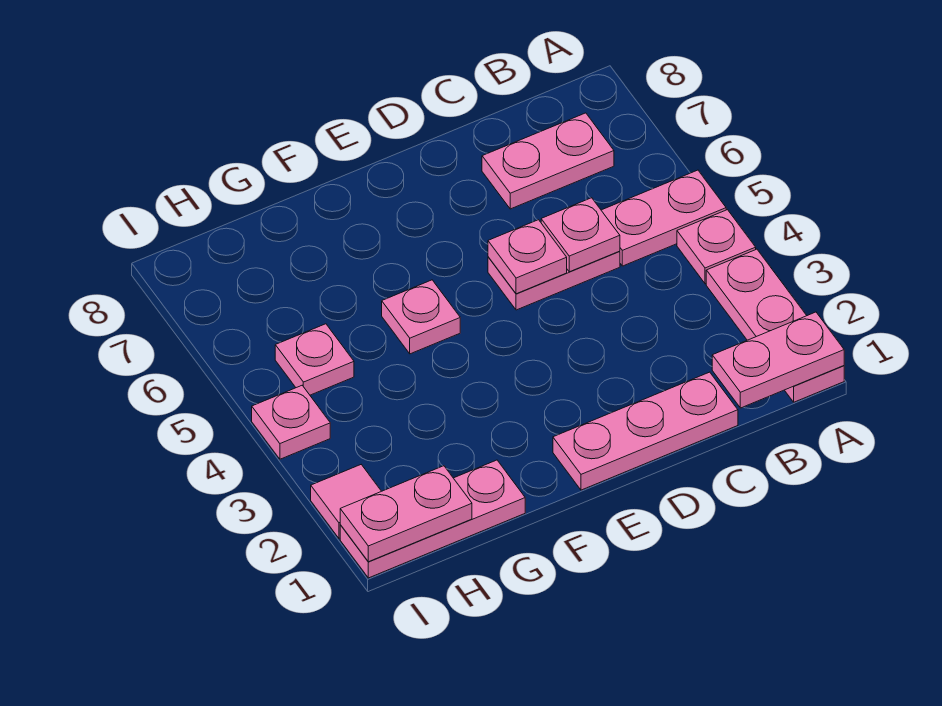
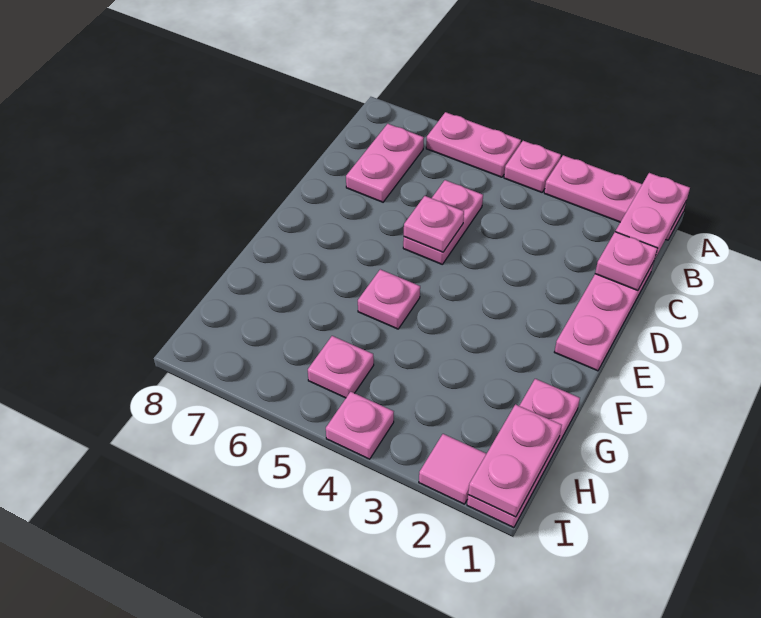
pink plate A5:B5 level 1 -> pink plate A5:A6 level 1
pink plate C5 level 2 -> pink plate C1 level 2

